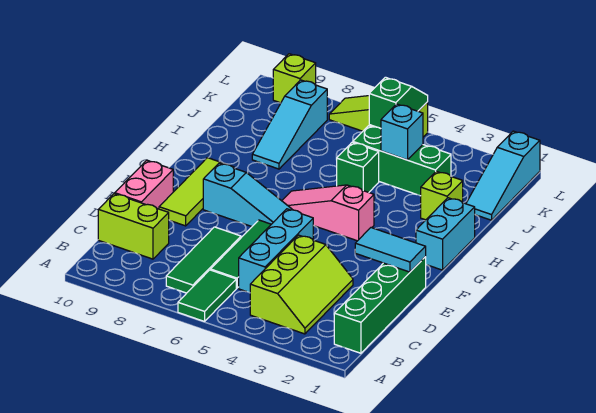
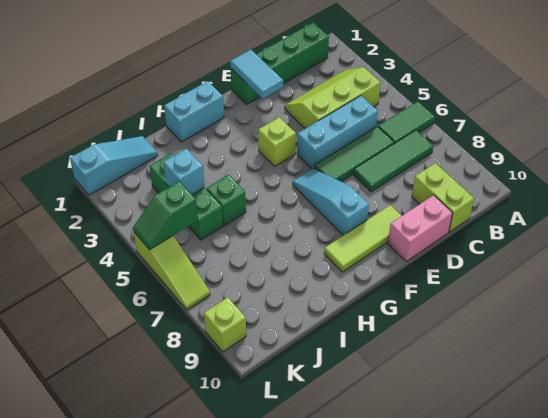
pink slope G4:G6 level 1 top 4 -> none
lime brick I2 level 1 -> lime brick F4 level 1
cyan slope I8:K8 level 1 top K -> none

